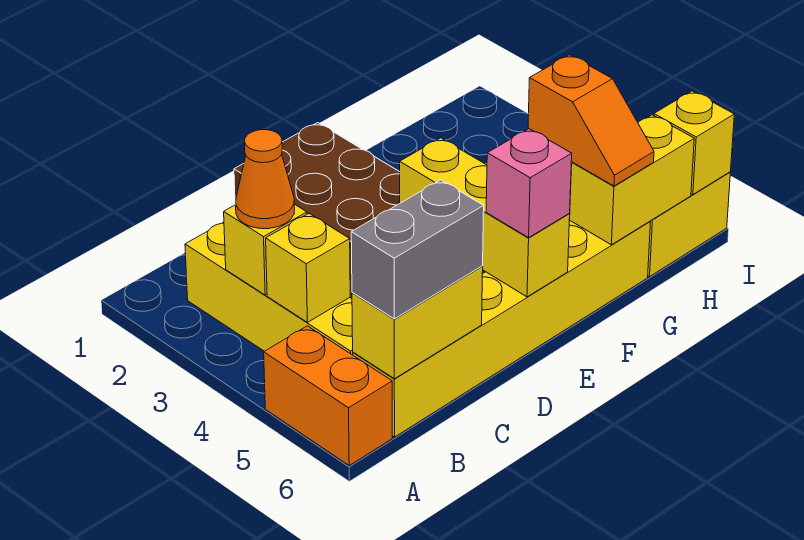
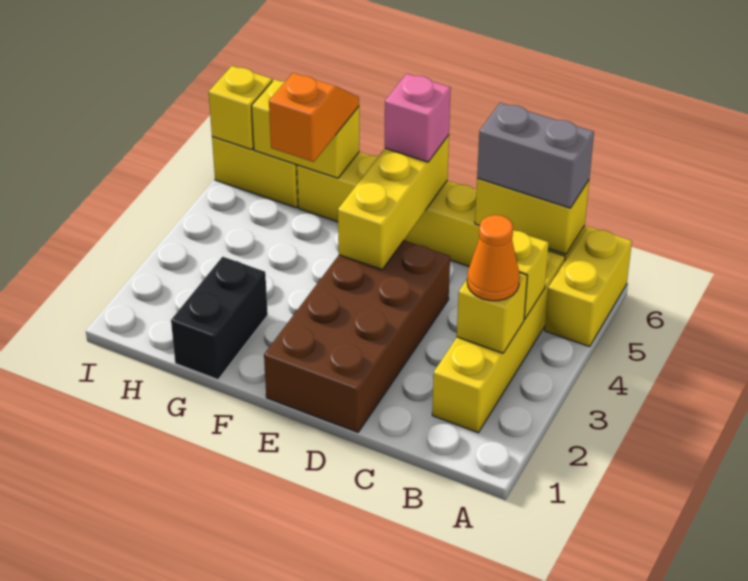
orange brick A5:A6 level 1 -> yellow brick A5:A6 level 1
none -> black brick G1:G2 level 1

